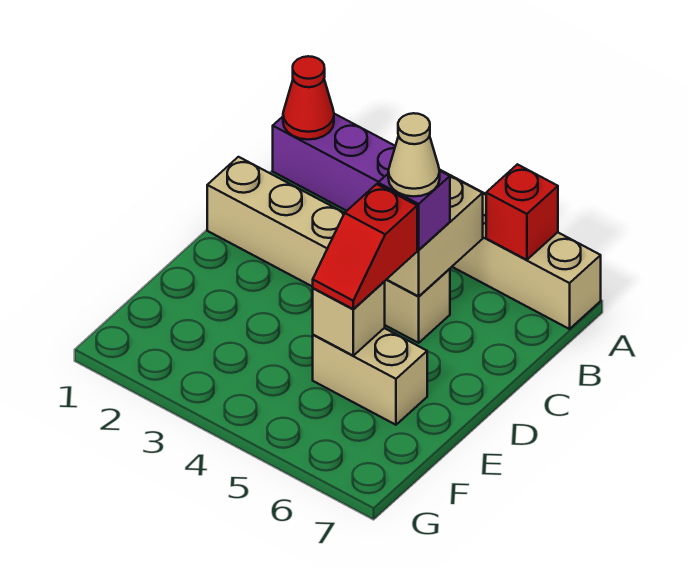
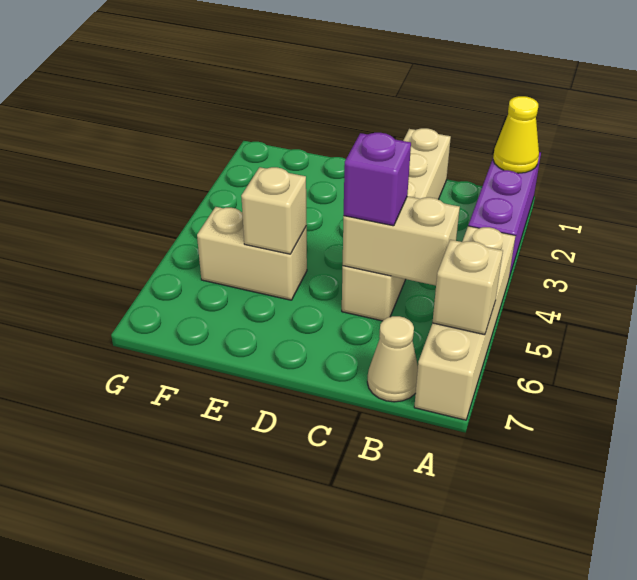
red cone A1 level 2 -> yellow cone A1 level 2
red brick A6 level 2 -> tan brick A6 level 2
tan cone C5 level 4 -> tan cone B7 level 1
red slope D5:E5 level 3 top D -> none
tan brick E5:E6 level 1 -> tan brick E5:F5 level 1

